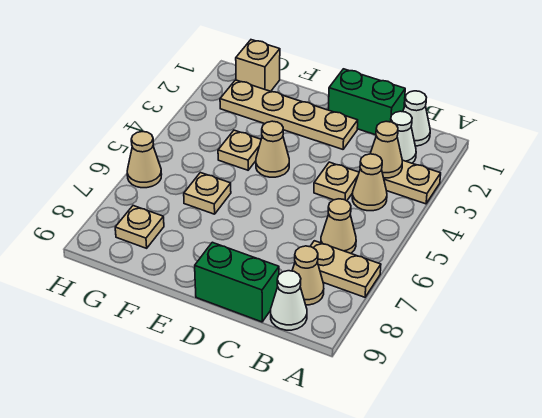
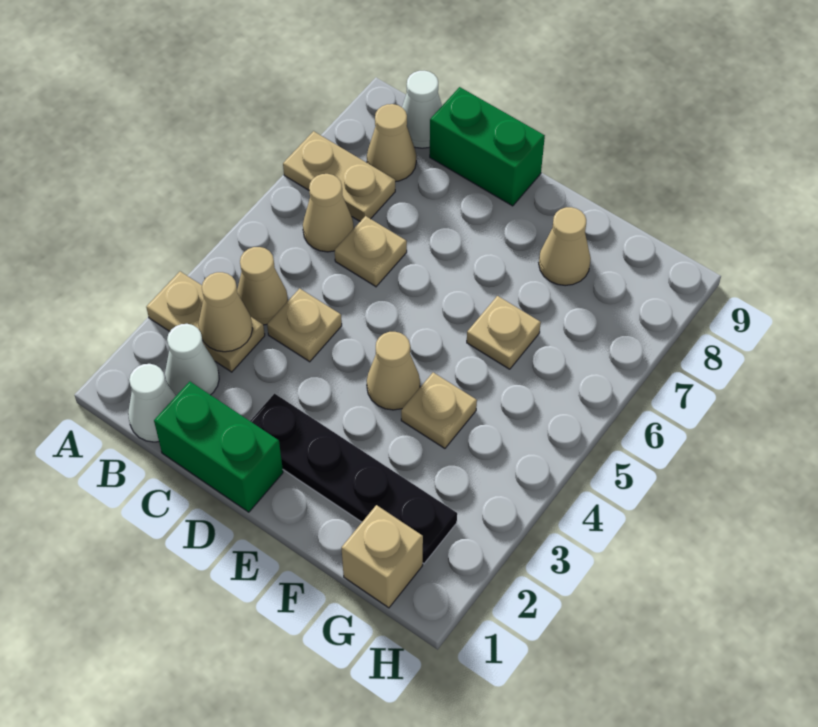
tan plate D2:G2 level 1 -> black plate D2:G2 level 1
tan plate G8 level 1 -> tan plate C6 level 1
tan cone H6 level 1 -> tan cone F8 level 1

